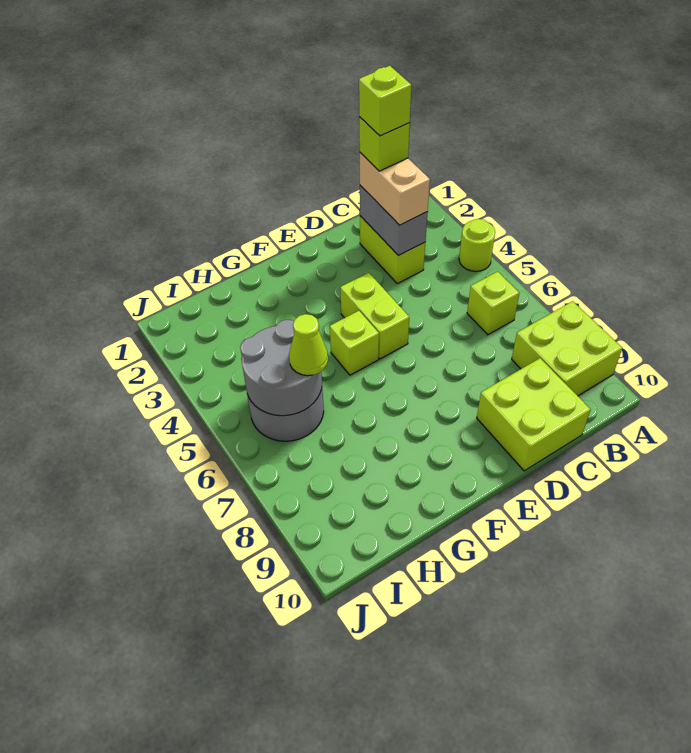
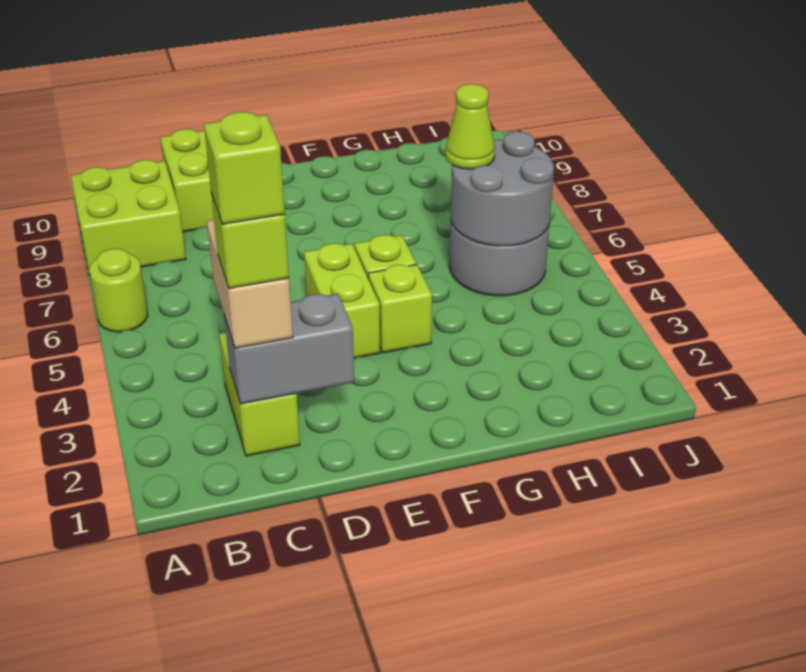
lime round brick A4 level 1 -> lime round brick A6 level 1
lime brick B6 level 1 -> lime brick F4 level 1
grey brick C2:C3 level 2 -> grey brick C2:D2 level 2

